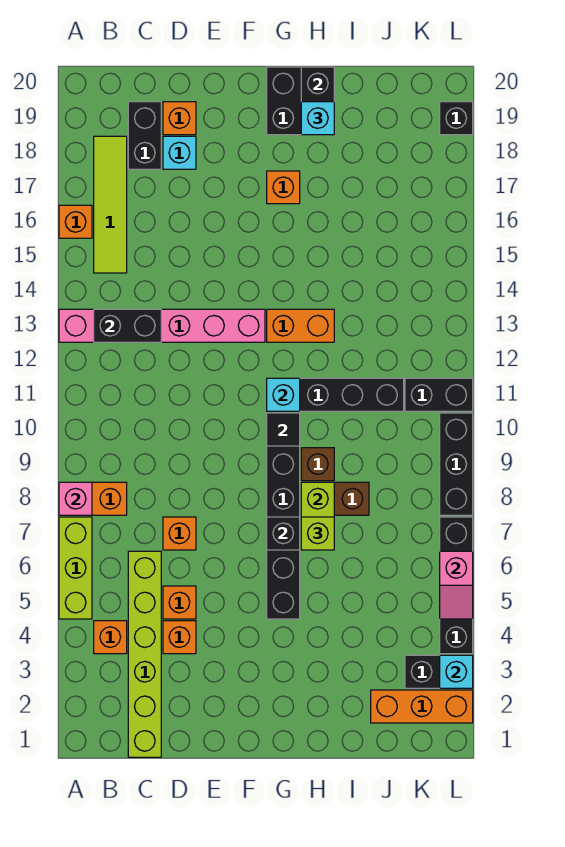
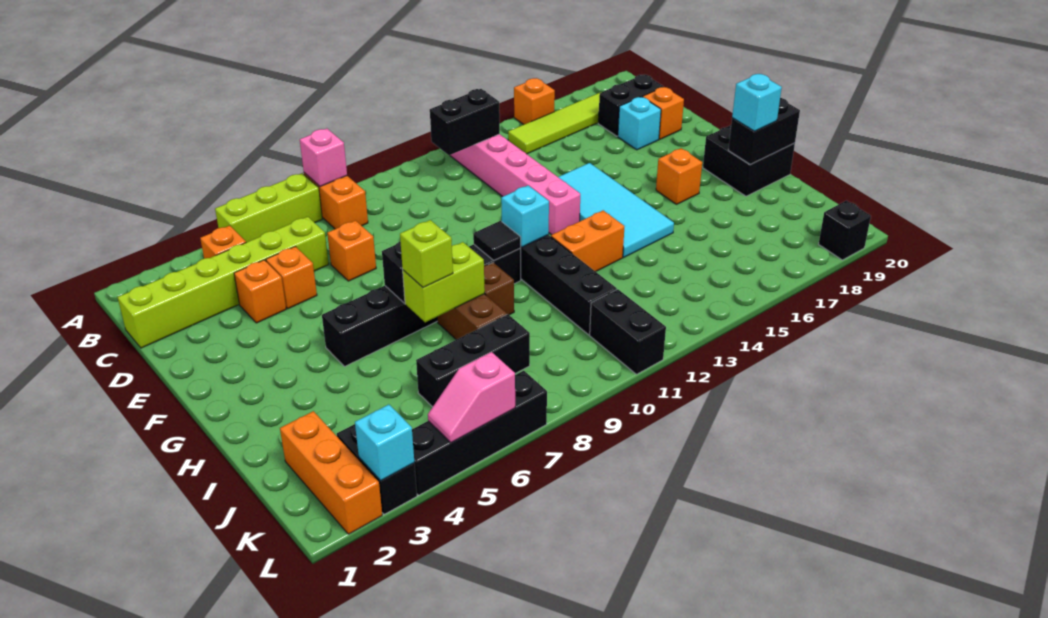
black brick B13:C13 level 2 -> black brick B12:B13 level 2
none -> cyan tile E14:H15 level 1
orange brick G13:H13 level 1 -> orange brick H12:H13 level 1
black brick L8:L10 level 1 -> black brick J6:J8 level 1

